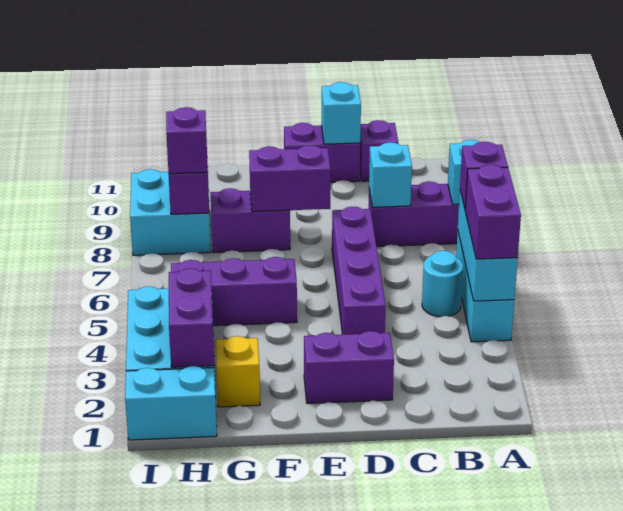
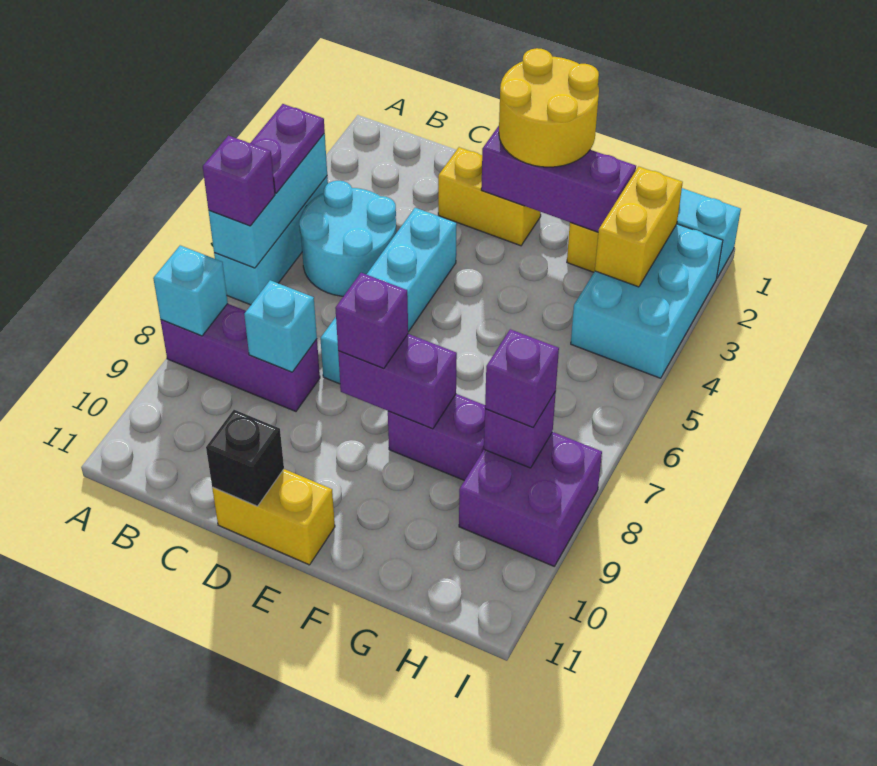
purple brick A4:A5 level 3 -> purple plate A4:A5 level 3
cyan round brick B5 level 1 -> cyan round brick B4:C5 level 1
purple brick C11 level 1 -> purple brick E8 level 3
purple brick D2:E2 level 1 -> yellow brick D2:E2 level 1
purple brick D4:D7 level 1 -> cyan brick D4:D7 level 1
purple brick D11:E11 level 1 -> yellow brick D11:E11 level 1
cyan brick D11 level 2 -> black brick D11 level 2
none -> yellow round brick E1:F2 level 3
purple brick F5:H5 level 1 -> purple brick E2:G2 level 2
purple brick H2:H3 level 2 -> yellow brick H2:H3 level 2
cyan brick H8:I9 level 1 -> purple brick H8:I9 level 1

